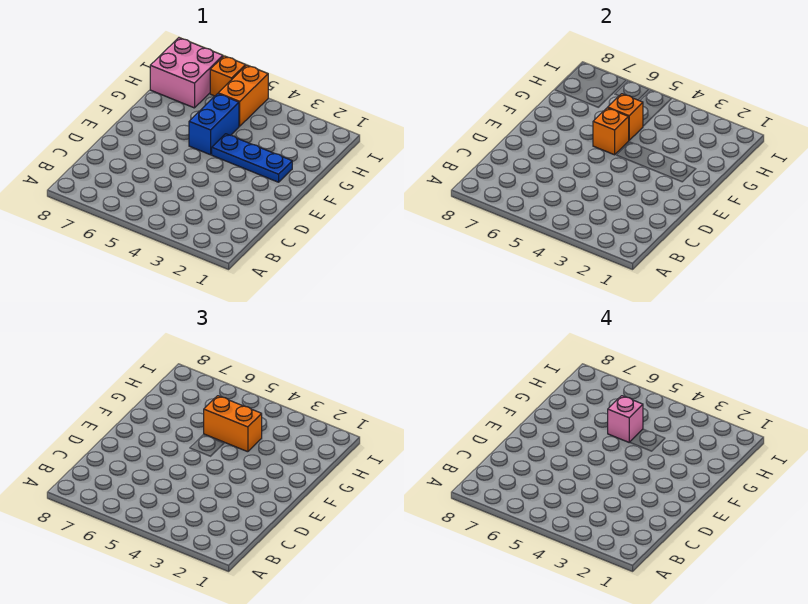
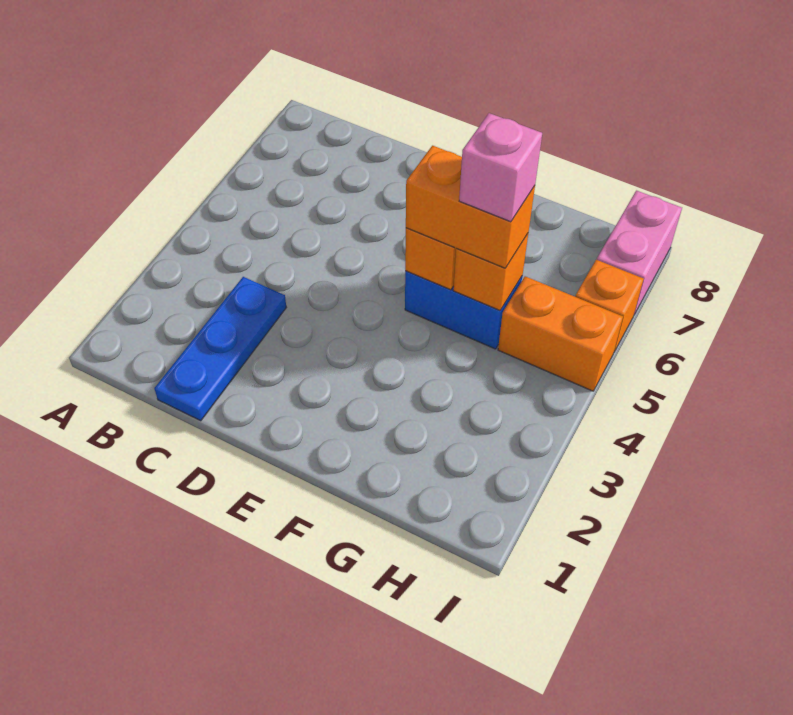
blue plate F2:F4 level 1 -> blue plate C1:C3 level 1
orange brick G4:G5 level 3 -> orange brick F5:G5 level 3
pink brick H7:I8 level 1 -> pink brick I7:I8 level 1

